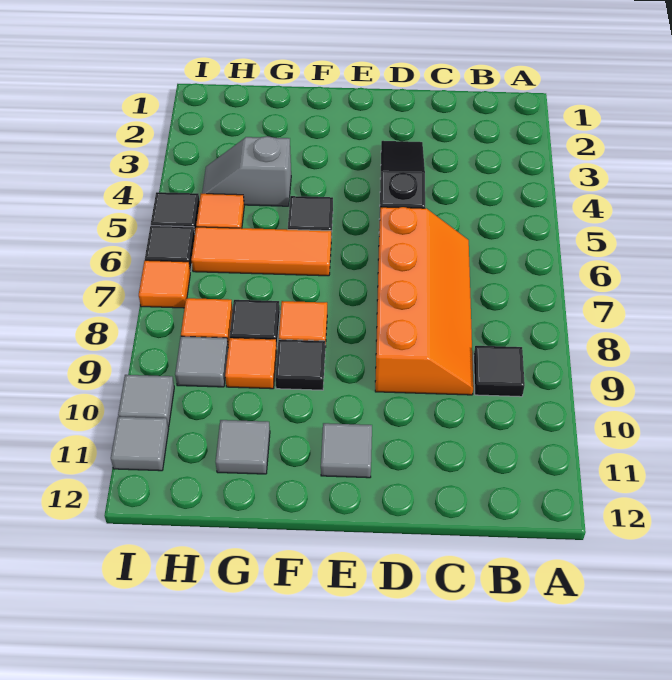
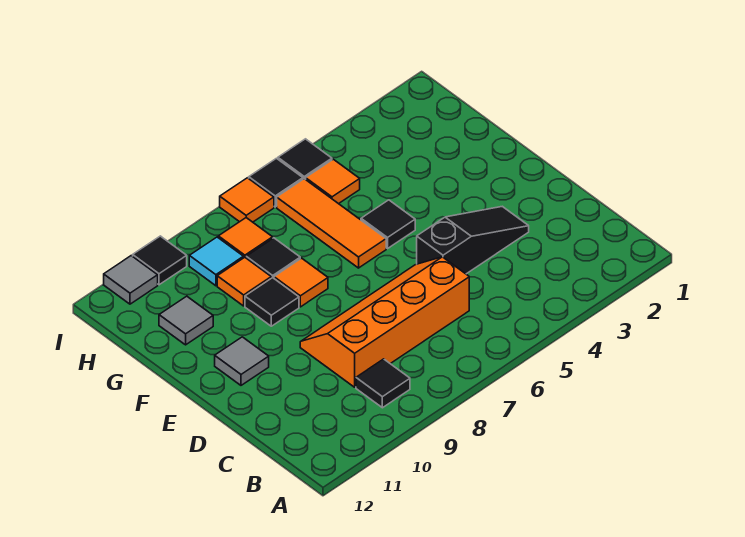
orange slope C6:D9 level 1 top D -> orange slope C6:D9 level 1 top C
grey slope G4:H4 level 1 top G -> none
grey tile H9 level 1 -> cyan tile H9 level 1
grey tile I10 level 1 -> black tile I10 level 1

